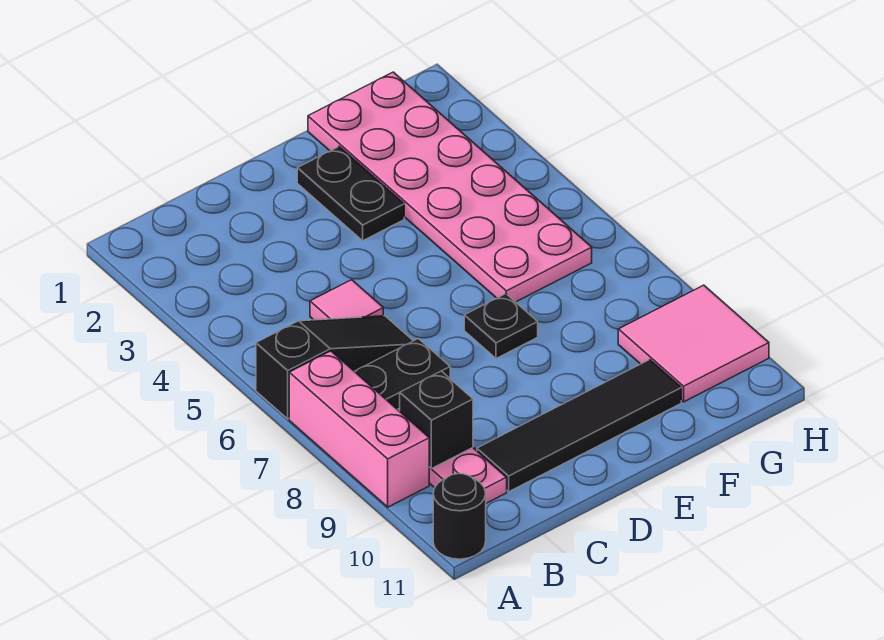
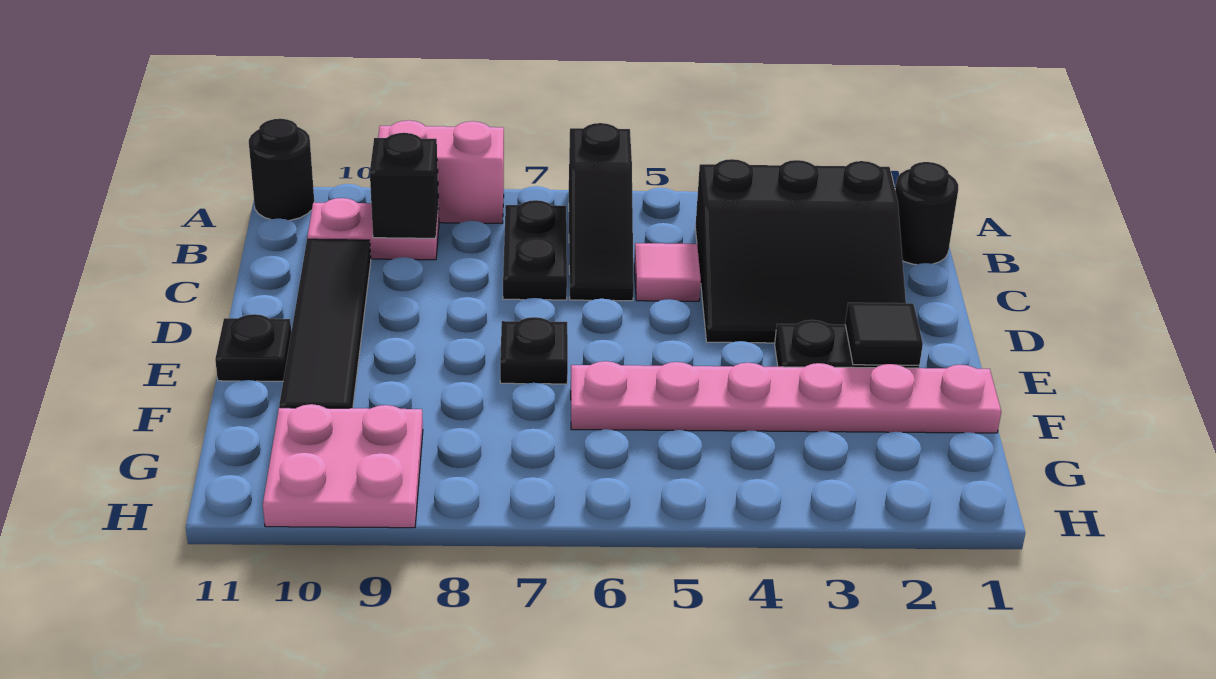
pink brick A7:A9 level 1 -> pink brick A8:A9 level 1
none -> black round brick B1 level 1
none -> black slope B2:D4 level 1 top B
none -> black tile E2 level 2
none -> black plate E11 level 1
pink plate F1:G6 level 1 -> pink plate F1:F6 level 1
pink tile G9:H10 level 1 -> pink plate G9:H10 level 1

